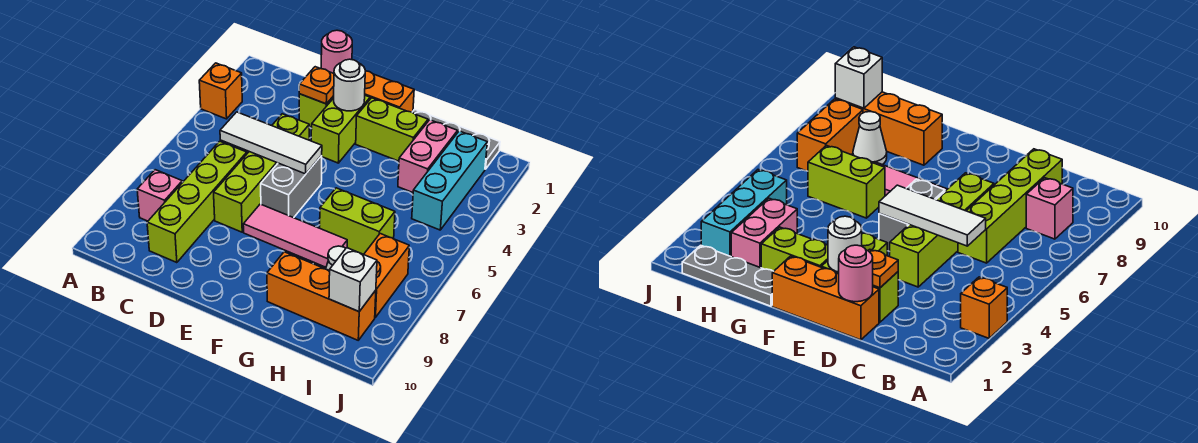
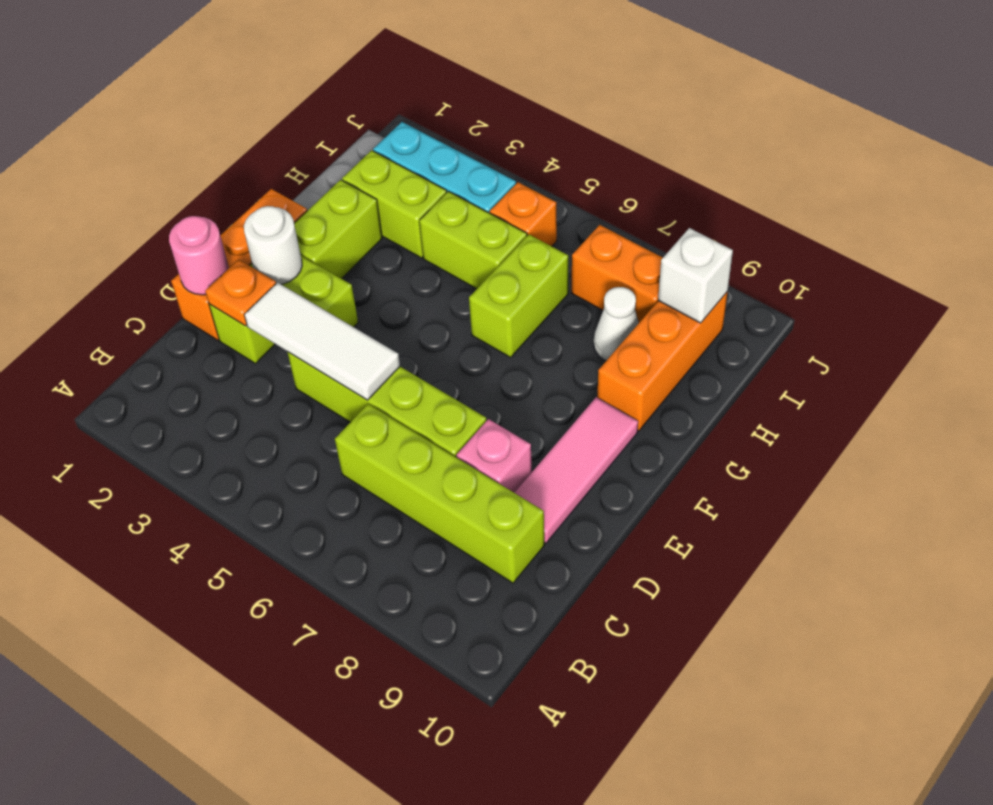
orange brick A3 level 1 -> orange brick I5 level 1
pink brick B8 level 1 -> pink brick D8 level 1
white tile C5:E5 level 2 -> white tile D3:D5 level 2
grey brick E5:E6 level 1 -> none
pink tile E7:G7 level 1 -> pink tile D9:F9 level 1
pink brick H2:H3 level 1 -> lime brick H2:H3 level 1
none -> lime brick H4:H5 level 1

